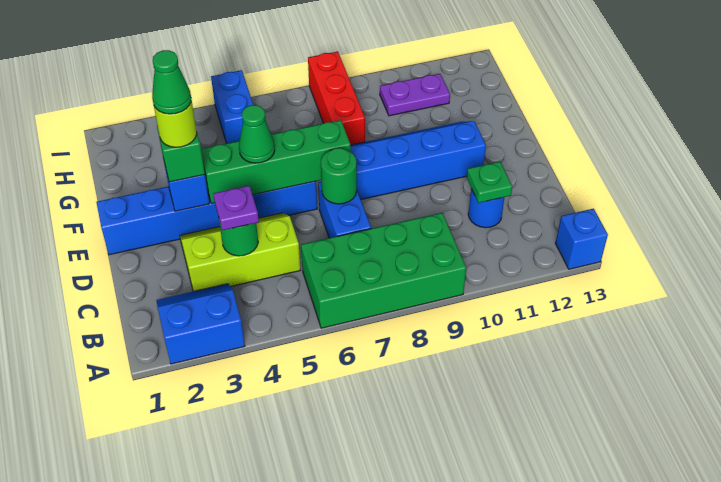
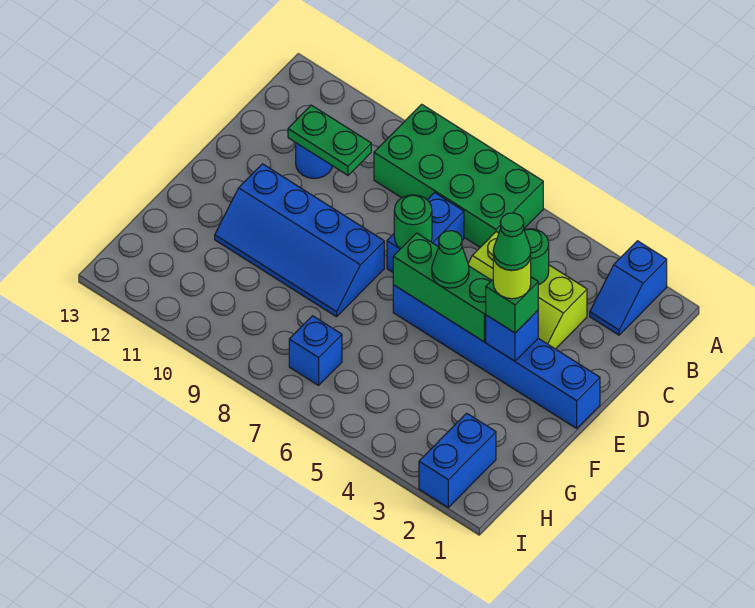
blue slope A2:B3 level 1 top A -> blue slope A2:B2 level 1 top A
blue brick A13 level 1 -> blue brick H7 level 1
purple plate C4 level 3 -> none
green plate C11 level 2 -> green plate C10:C11 level 2
green brick E4:E7 level 2 -> green brick E4:E6 level 2
red brick G8:I8 level 1 -> none
blue brick H5:I5 level 1 -> blue brick H2:I2 level 1
purple plate H10:H11 level 1 -> none

